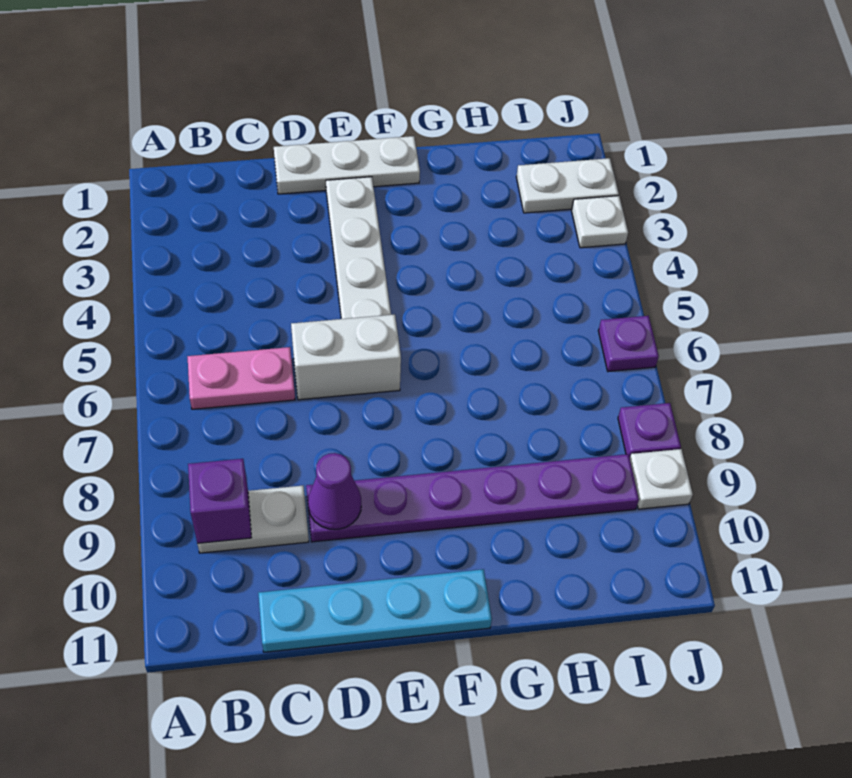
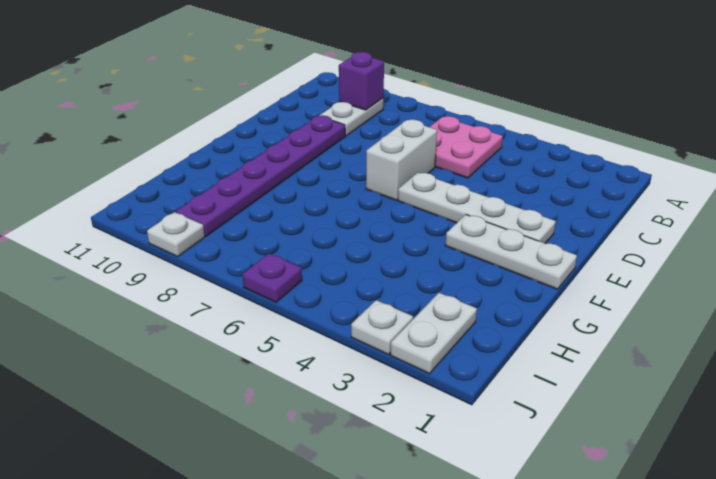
pink plate B6:C6 level 1 -> pink plate B5:C6 level 1
cyan plate C11:F11 level 1 -> none
white plate D1:F1 level 1 -> white plate F1:F3 level 1
purple cone D9 level 2 -> none
purple plate J8 level 1 -> none

